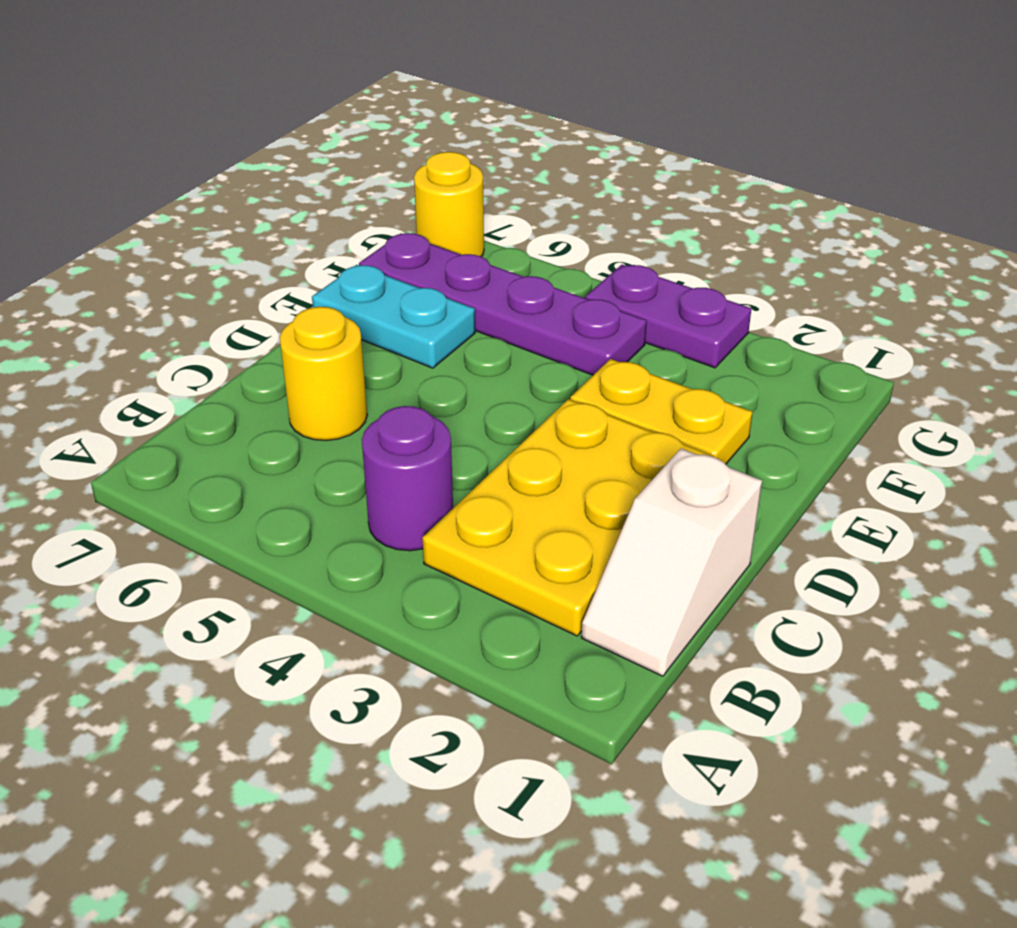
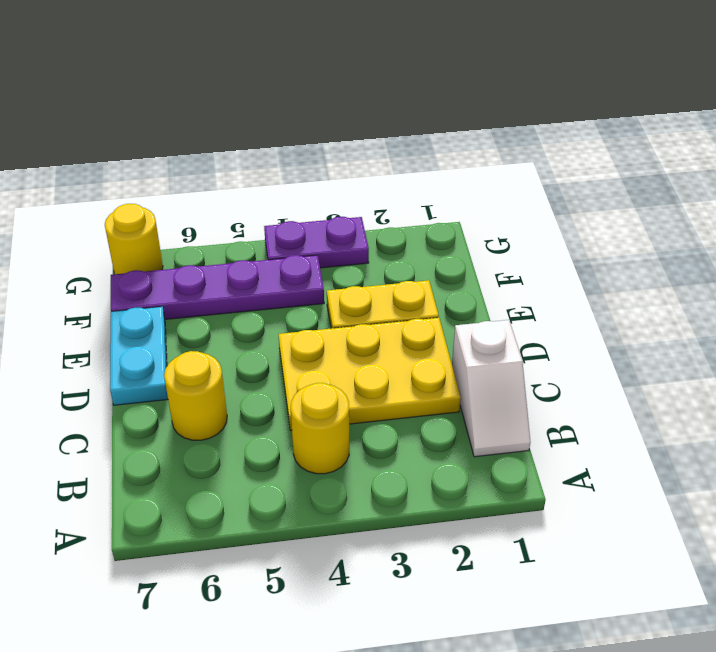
yellow plate B2:D3 level 1 -> yellow plate C2:D4 level 1
purple round brick B4 level 1 -> yellow round brick B4 level 1
cyan plate E6:E7 level 1 -> cyan plate D7:E7 level 1

